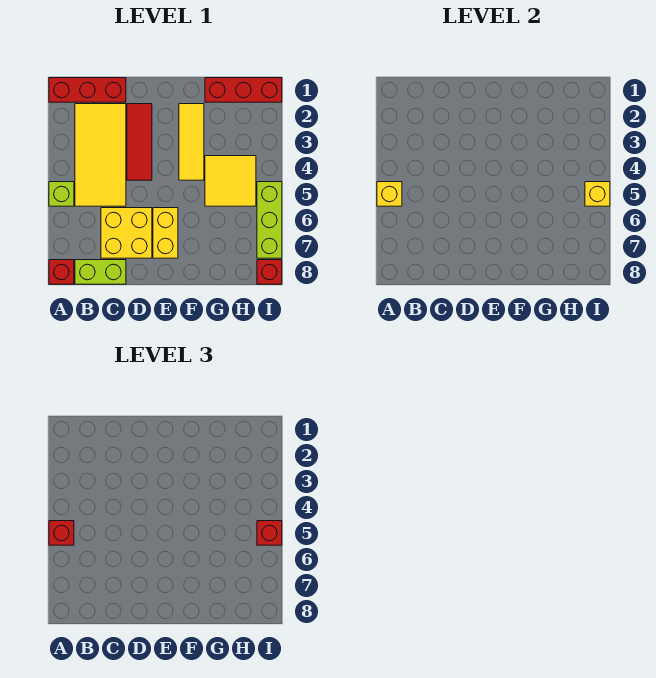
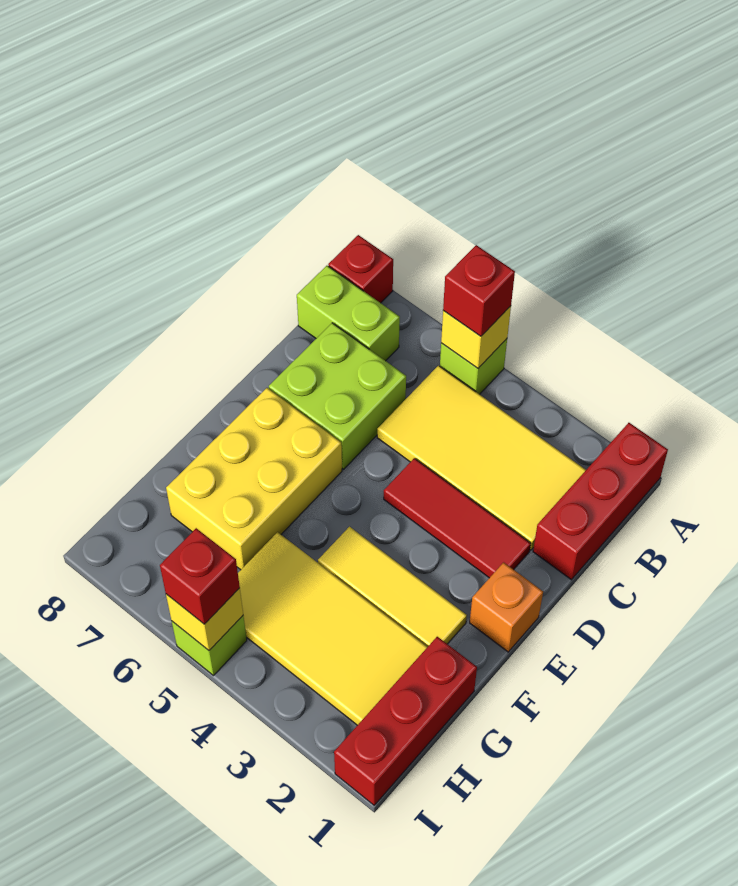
lime brick B8:C8 level 1 -> lime brick B7:B8 level 1
yellow brick C6:D7 level 1 -> lime brick C6:D7 level 1
none -> orange brick E1 level 1
yellow brick E6:E7 level 1 -> yellow brick E6:G7 level 1
yellow tile G4:H5 level 1 -> yellow tile G2:H5 level 1
lime brick I5:I7 level 1 -> lime brick I5 level 1
red brick I8 level 1 -> none

